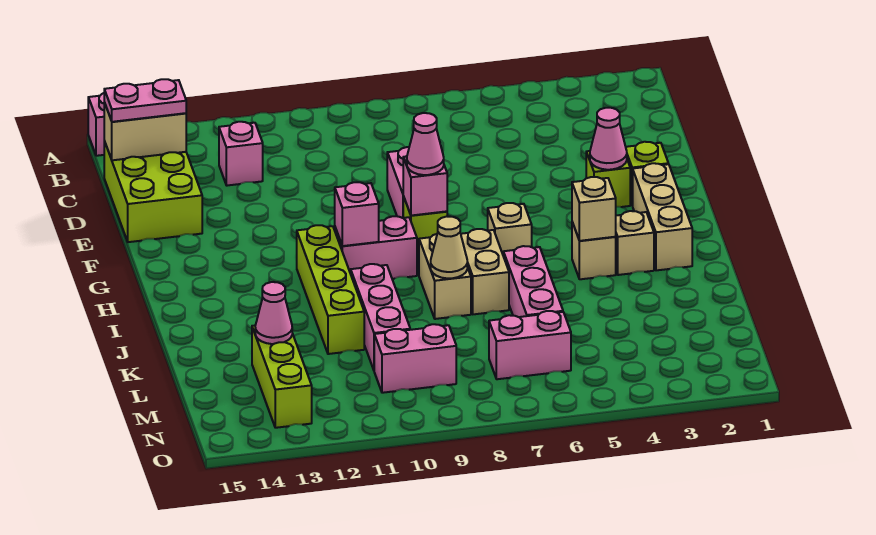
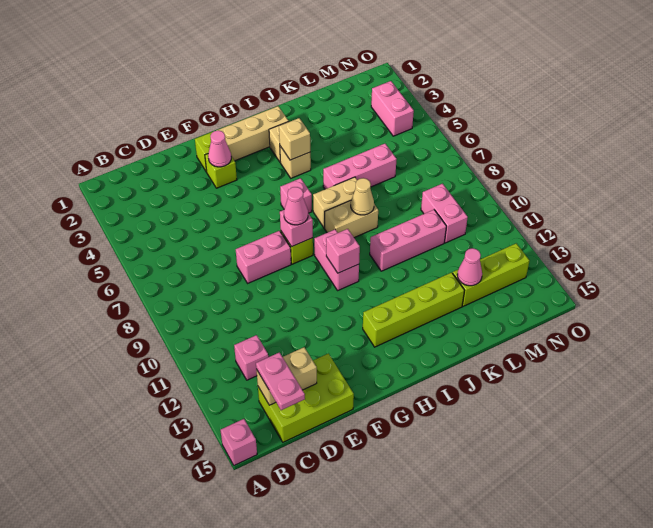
tan brick C14:C15 level 2 -> tan brick C14:D14 level 2
tan brick H6 level 1 -> pink brick H6 level 1
lime brick H11:K11 level 1 -> lime brick H13:K13 level 1
pink brick M6:M7 level 1 -> pink brick N3:N4 level 1

